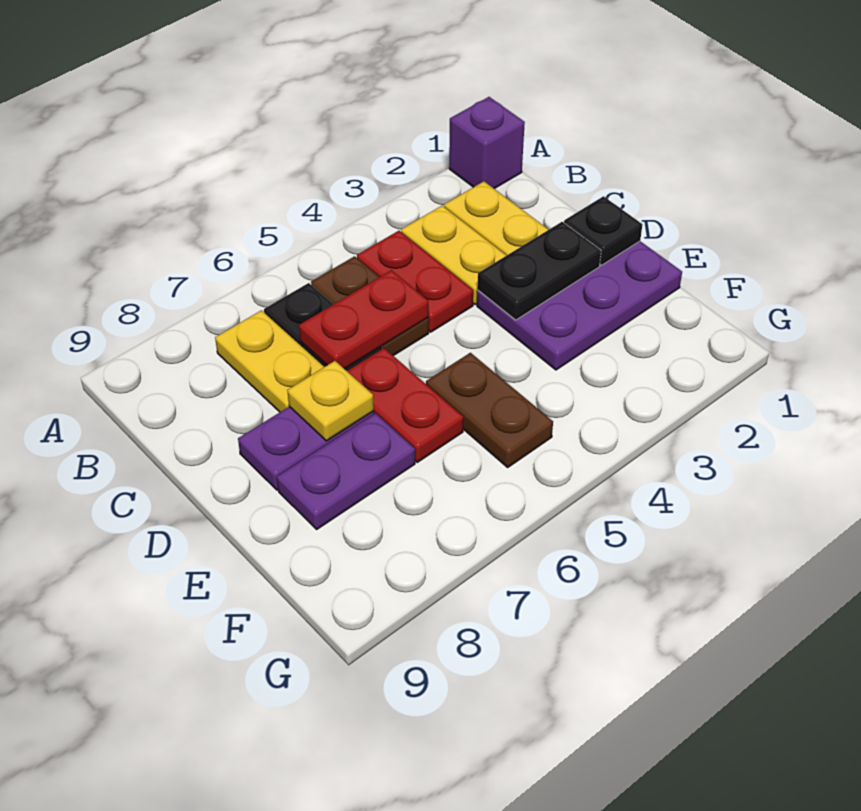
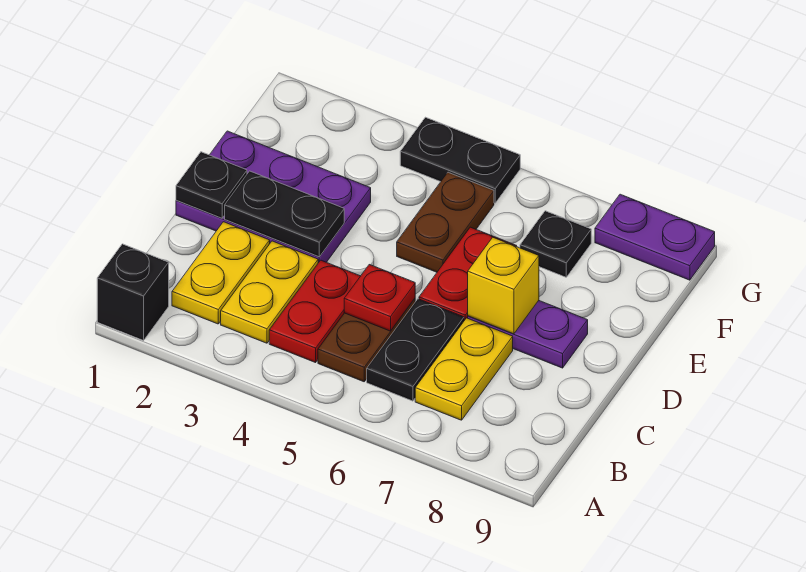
purple brick A1 level 1 -> black brick A1 level 1
red plate C5:C6 level 2 -> red plate C5 level 2
yellow plate D7 level 2 -> yellow brick D7 level 2
purple plate E7:E8 level 1 -> purple plate G8:G9 level 1
none -> black plate F7 level 1
none -> black plate G4:G5 level 1

